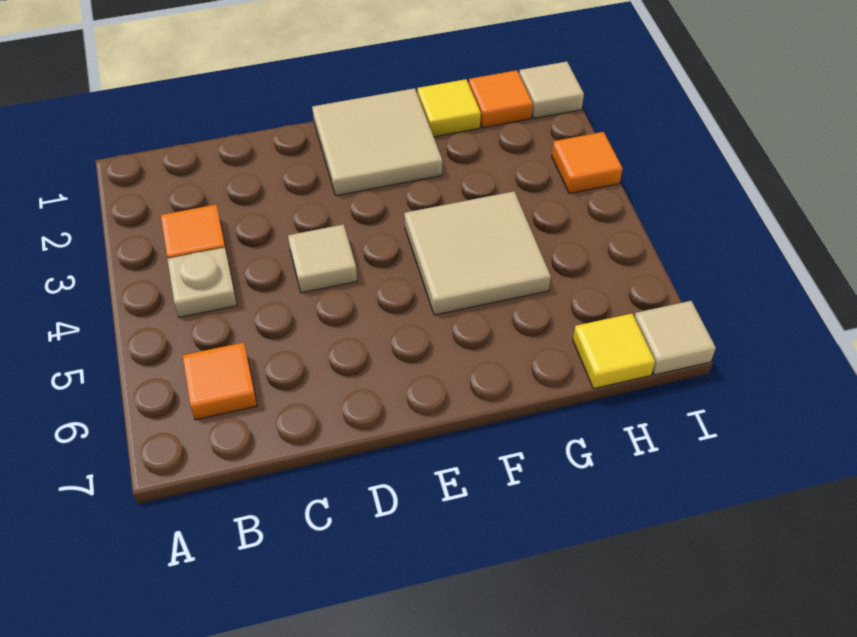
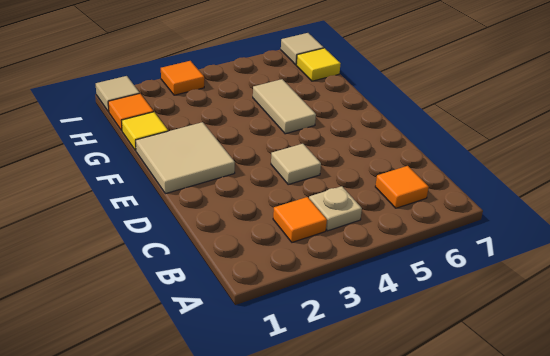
tan tile F4:G5 level 1 -> tan tile F5:G5 level 1

